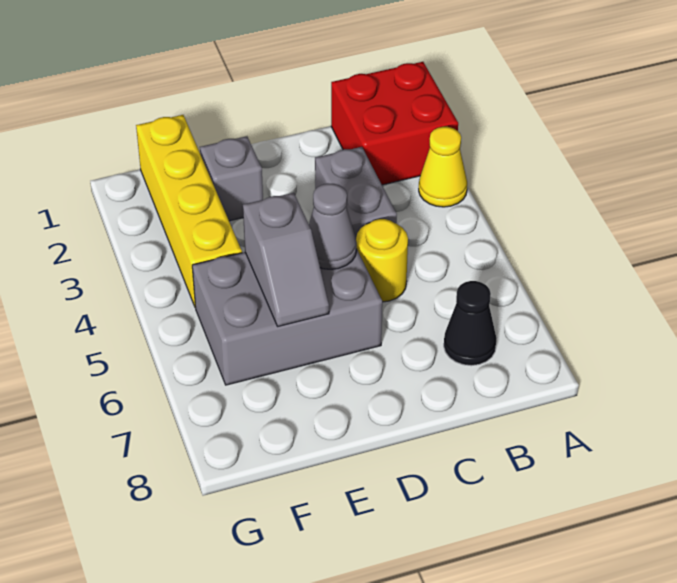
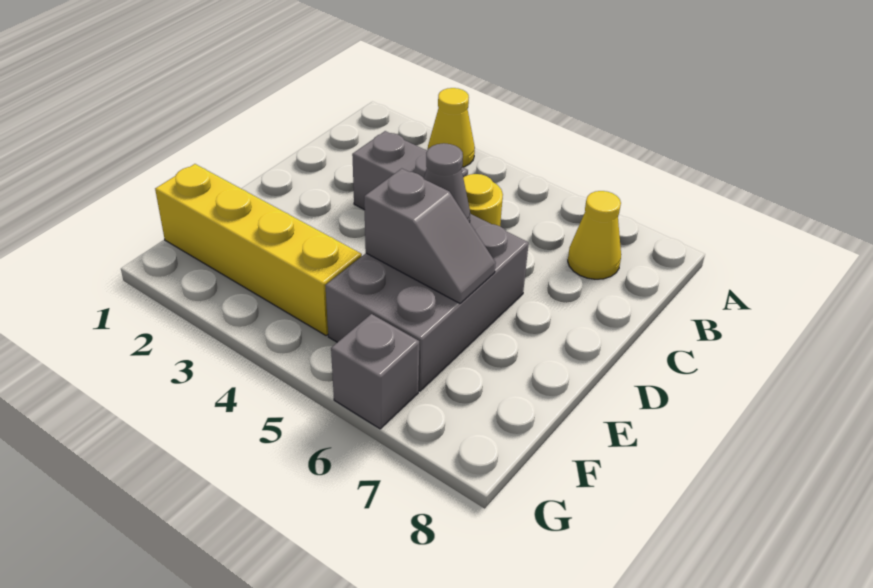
red brick A1:B2 level 1 -> none
black cone B7 level 1 -> yellow cone B7 level 1
grey brick E2 level 1 -> grey brick G6 level 1

